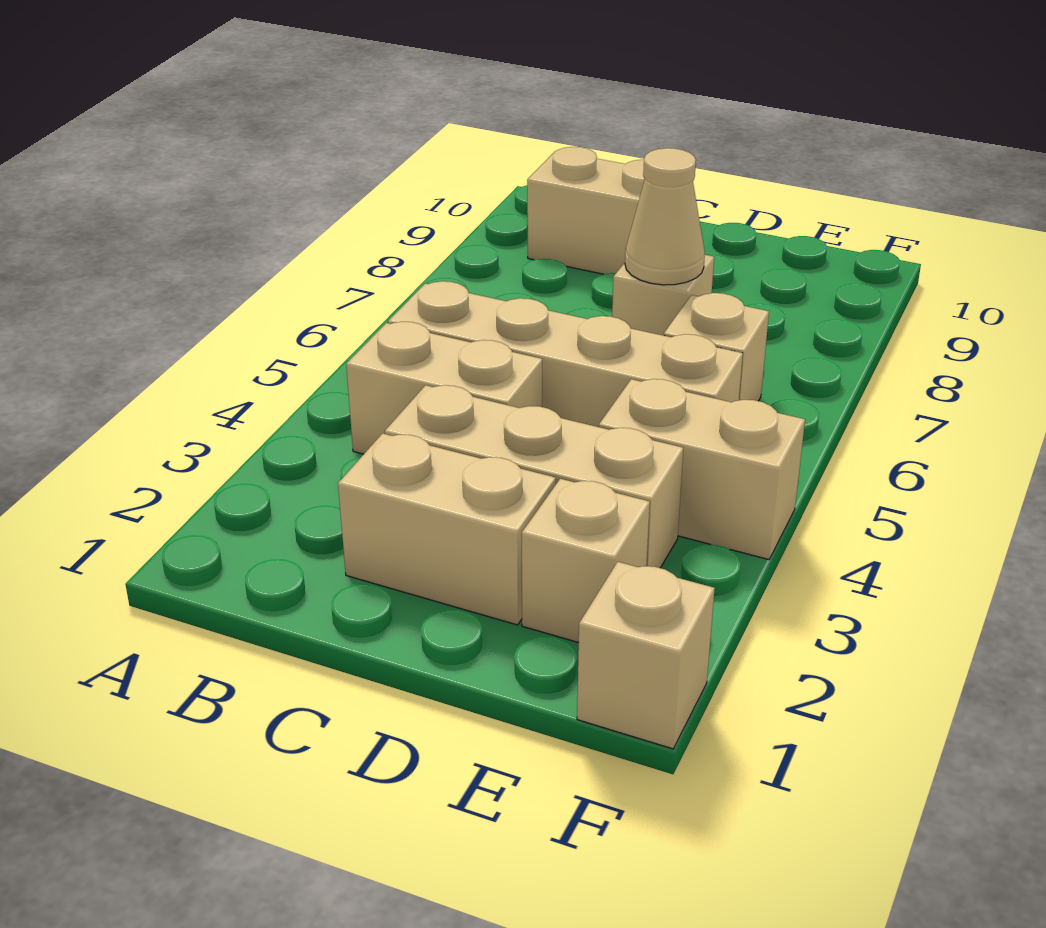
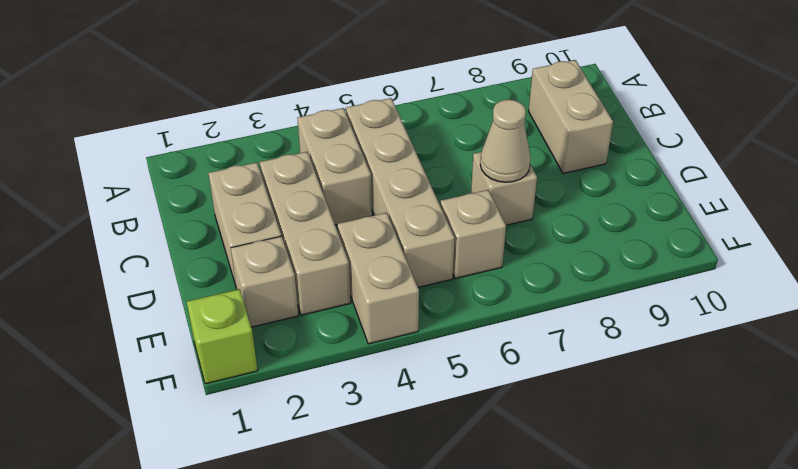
tan brick F1 level 1 -> lime brick F1 level 1

